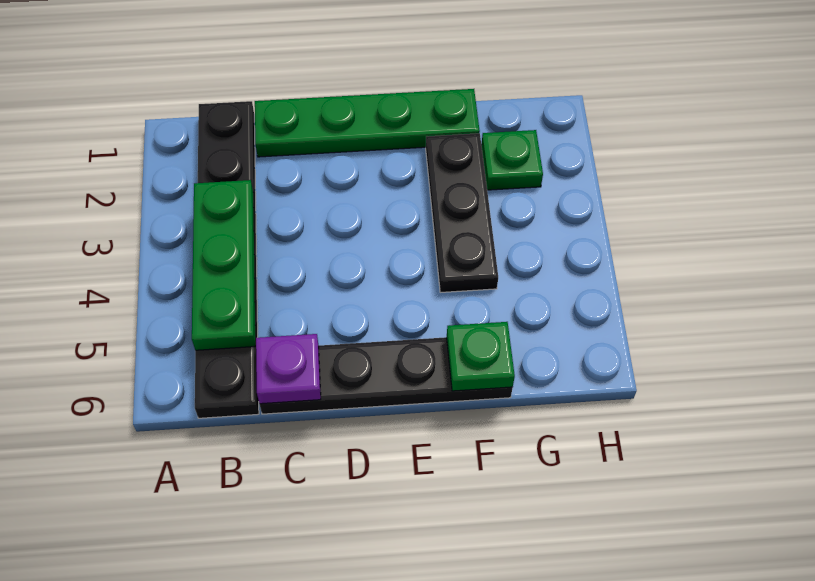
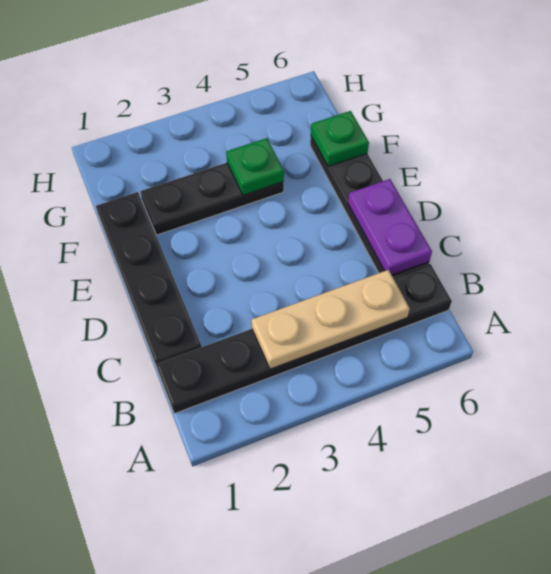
green plate B3:B5 level 2 -> tan plate B3:B5 level 2
green plate C1:F1 level 1 -> black plate C1:F1 level 1
purple plate C6 level 2 -> purple plate C6:D6 level 2
green plate G2 level 1 -> green plate F4 level 2

